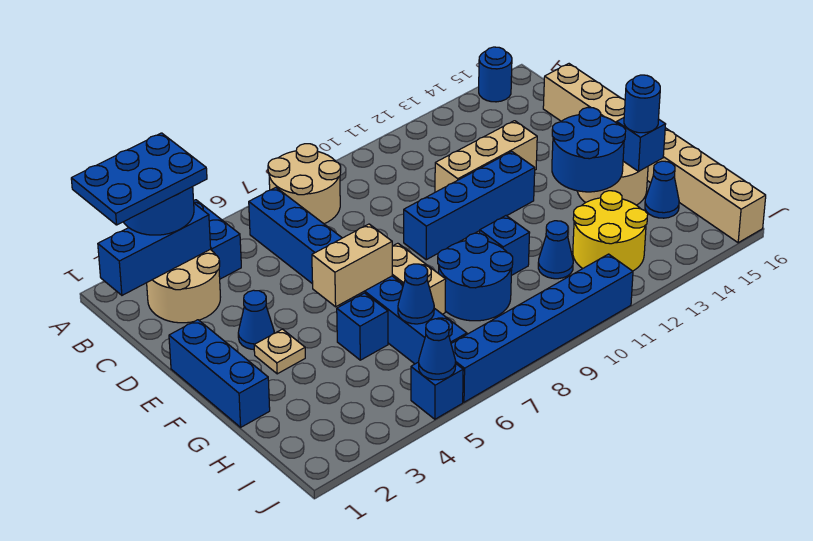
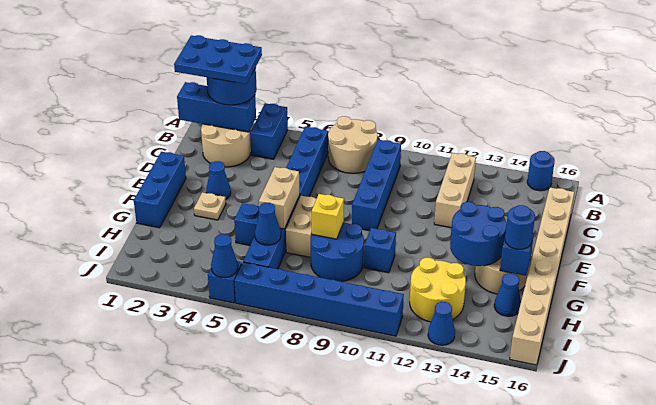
tan brick D11:D13 level 1 -> tan brick B12:D12 level 1
blue brick E9:E12 level 1 -> blue brick B9:E9 level 1
tan brick F5:F6 level 2 -> tan brick F6:G6 level 2
none -> yellow brick G8 level 2
blue cone H11 level 1 -> blue cone J13 level 1

